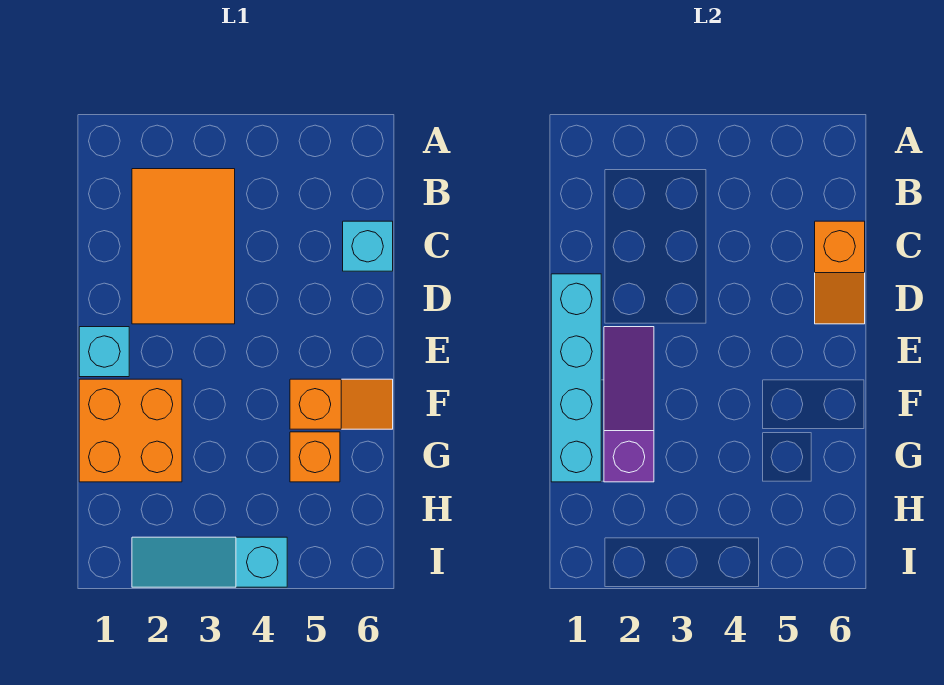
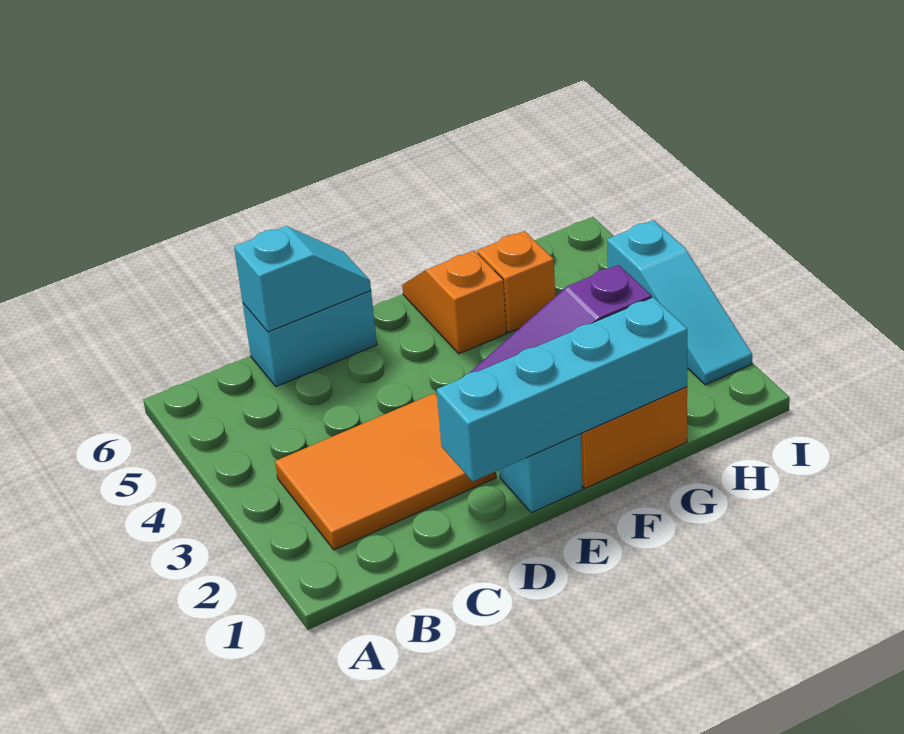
cyan brick C6 level 1 -> cyan brick C6:D6 level 1
orange slope C6:D6 level 2 top C -> cyan slope C6:D6 level 2 top C

